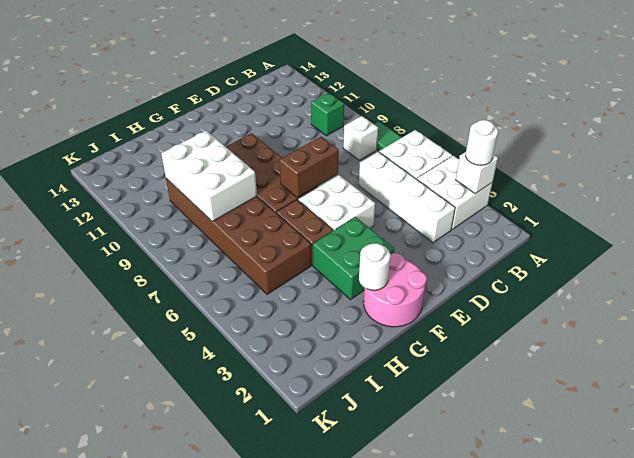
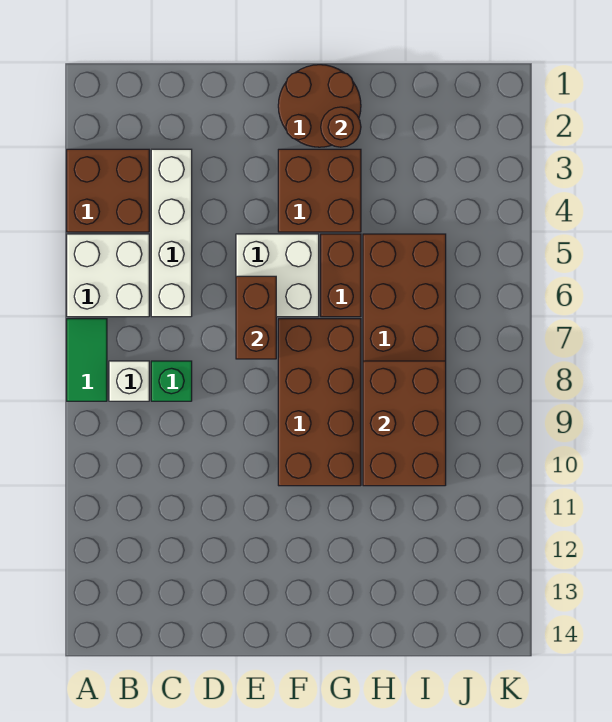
white brick A3:B4 level 1 -> brown brick A3:B4 level 1
white brick A3 level 2 -> none
white round brick A3 level 3 -> none
green brick B10 level 1 -> green brick C8 level 1
brown brick E7:F7 level 2 -> brown brick E6:E7 level 2
pink round brick F1:G2 level 1 -> brown round brick F1:G2 level 1
green brick F3:G4 level 1 -> brown brick F3:G4 level 1
white round brick G2 level 2 -> brown round brick G2 level 2
white brick H8:I10 level 2 -> brown brick H8:I10 level 2

